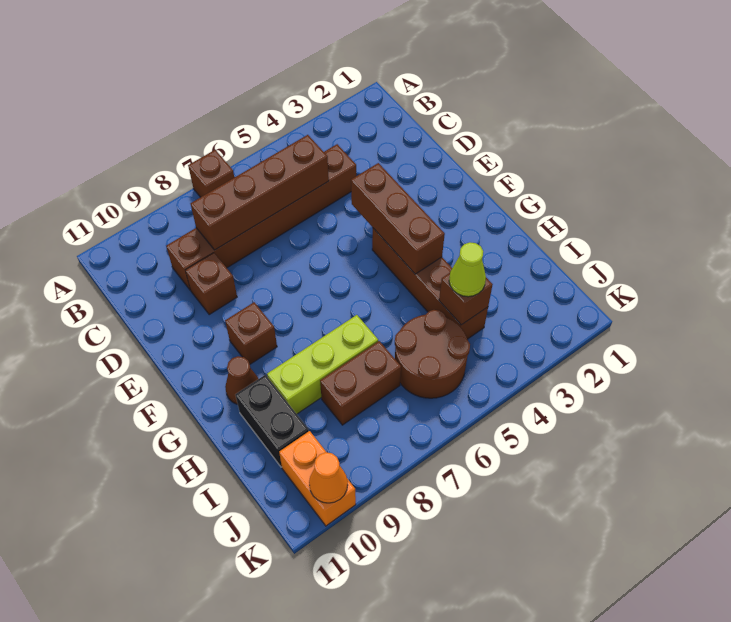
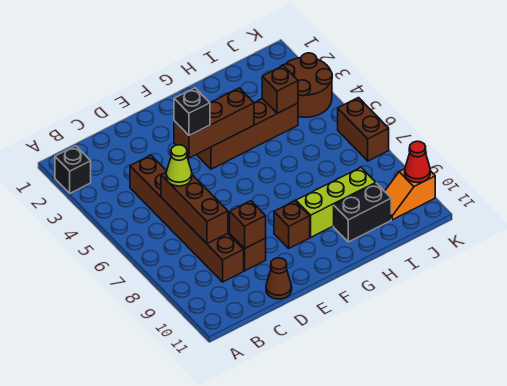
none -> black brick A2 level 1
brown brick A7 level 1 -> brown brick D9 level 2
brown brick C5:C8 level 2 -> brown brick C6:C8 level 2
none -> black brick E4 level 3
brown cone G10 level 1 -> brown cone D11 level 1
lime brick H7:H9 level 1 -> lime brick G9:I9 level 1
lime cone I4 level 3 -> lime cone C6 level 3
brown round brick I5:J6 level 1 -> brown round brick J3:K4 level 1
brown brick I7:I8 level 1 -> brown brick K6:K7 level 1
orange brick J10:K10 level 1 -> orange slope J10:K10 level 1 top K
orange cone K10 level 2 -> red cone K10 level 2

